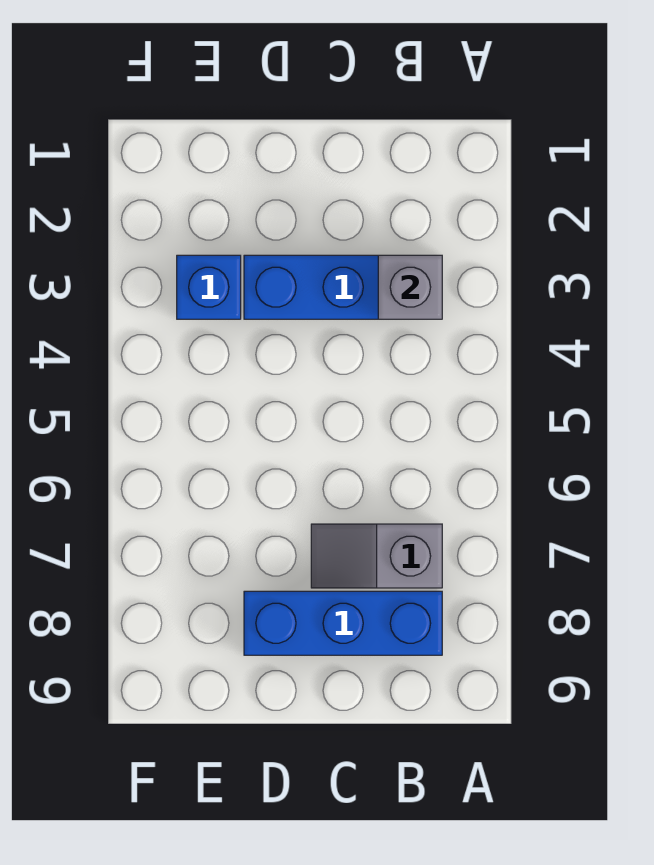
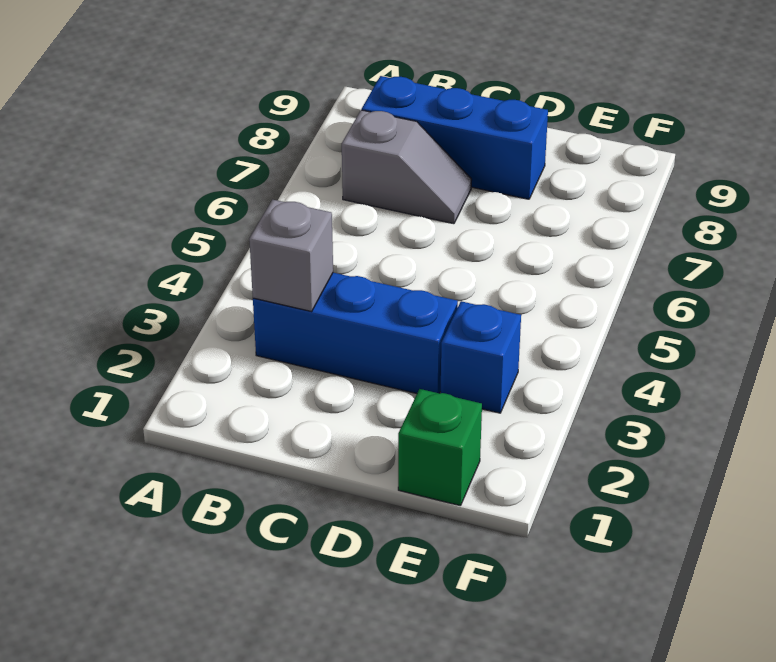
none -> green brick E1 level 1

